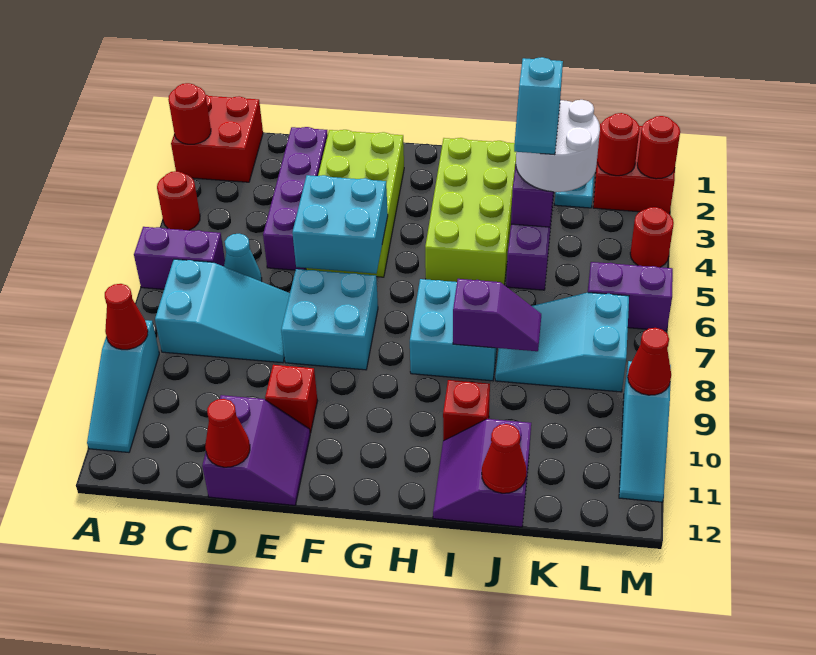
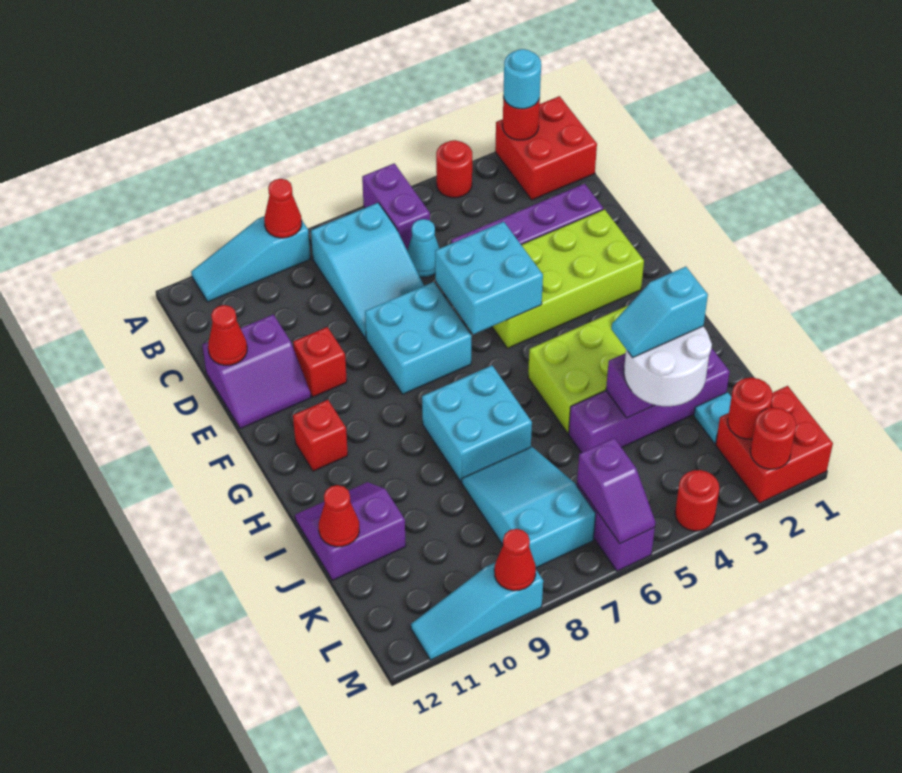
none -> cyan round brick A2 level 3
purple slope I8:J8 level 2 top I -> purple slope L6:M6 level 2 top L
red brick I10 level 1 -> red brick G11 level 1

